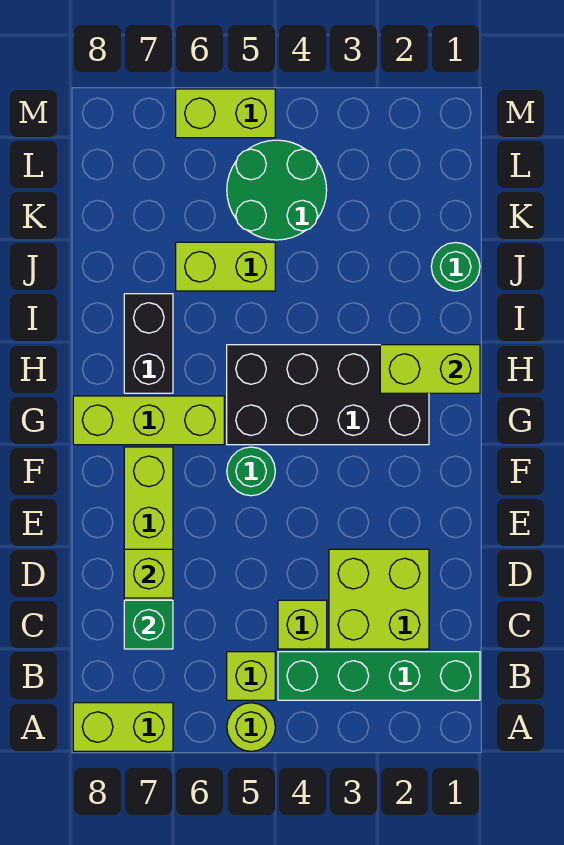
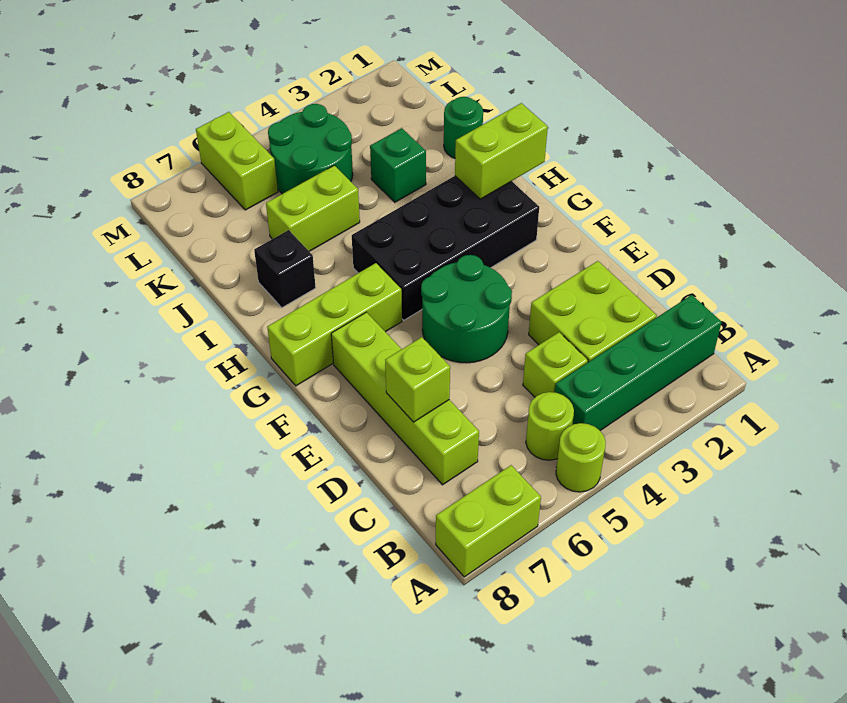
lime brick B5 level 1 -> lime round brick B5 level 1
green brick C7 level 2 -> green brick J3 level 1
green round brick F5 level 1 -> green round brick E4:F5 level 1
black brick H7:I7 level 1 -> black brick I7 level 1
lime brick M5:M6 level 1 -> lime brick L6:M6 level 1

